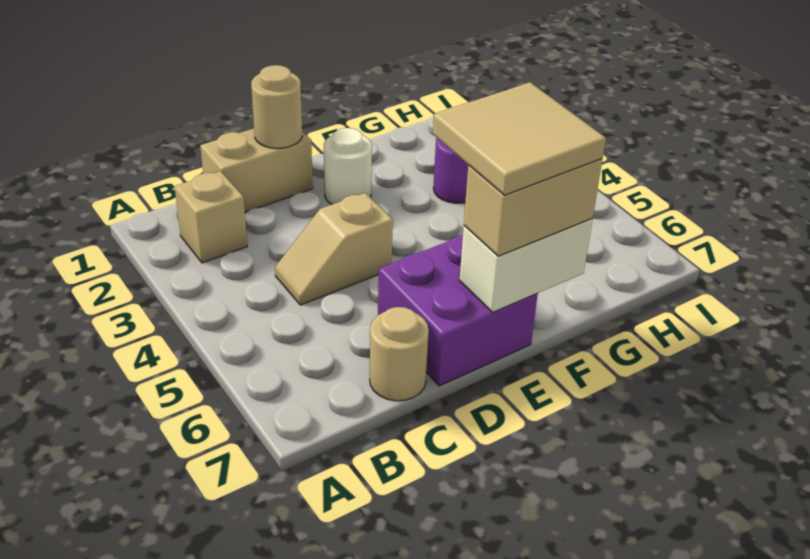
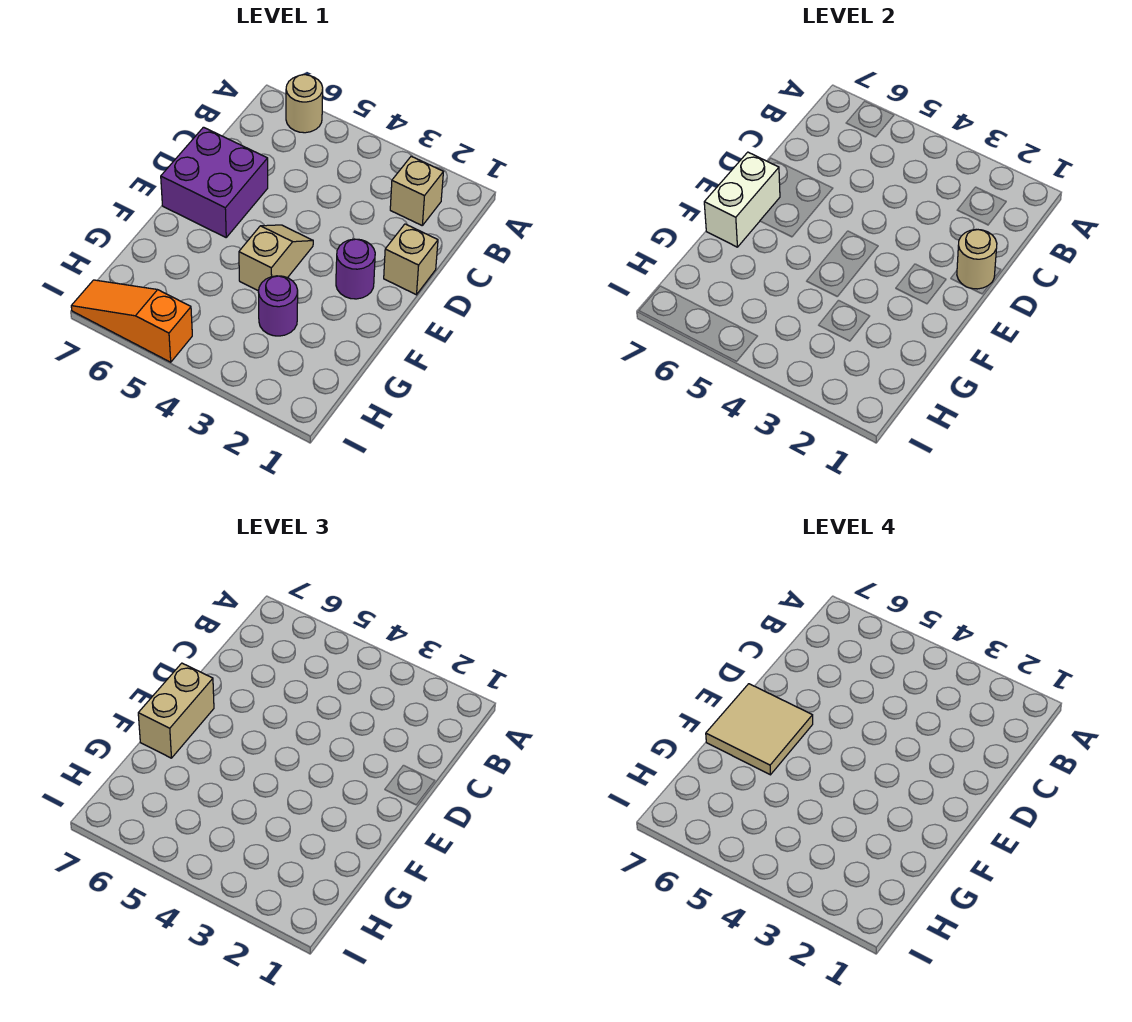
tan brick C1:D1 level 1 -> tan brick D1 level 1
tan slope C4:D4 level 1 top D -> tan slope E4:F4 level 1 top F
tan round brick C7 level 1 -> tan round brick A6 level 1
white round brick E2 level 1 -> purple round brick E2 level 1
none -> orange slope I5:I7 level 1 top 5

